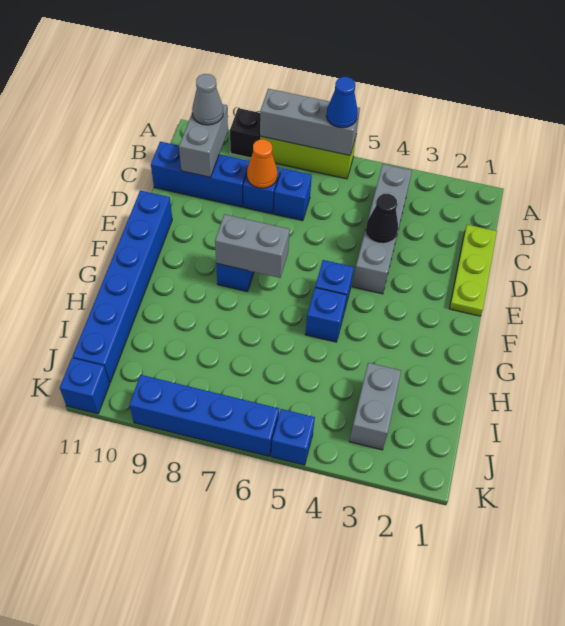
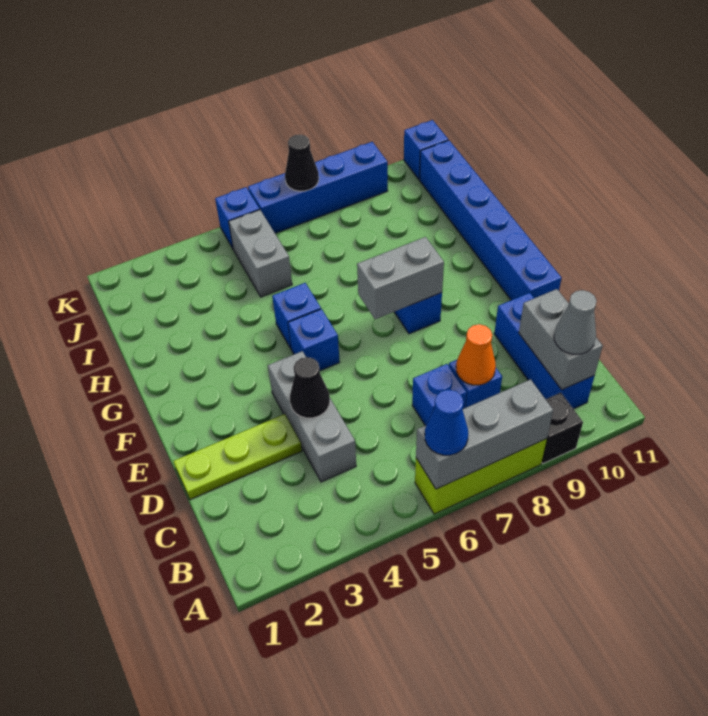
grey brick B4:E4 level 1 -> grey brick C4:E4 level 1
lime plate C1:E1 level 1 -> lime plate D1:D3 level 1
blue brick C9:C11 level 1 -> blue brick B10:D10 level 1
grey brick I3:J3 level 1 -> grey brick I5:J5 level 1
none -> black cone K7 level 2

